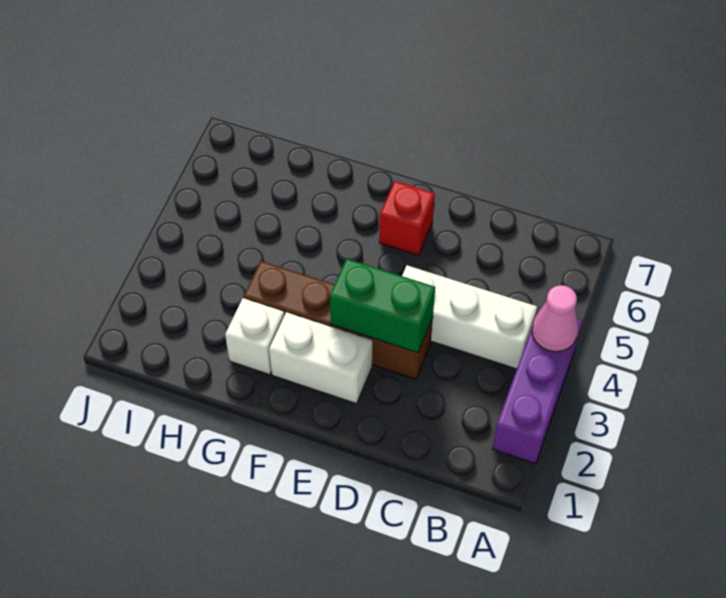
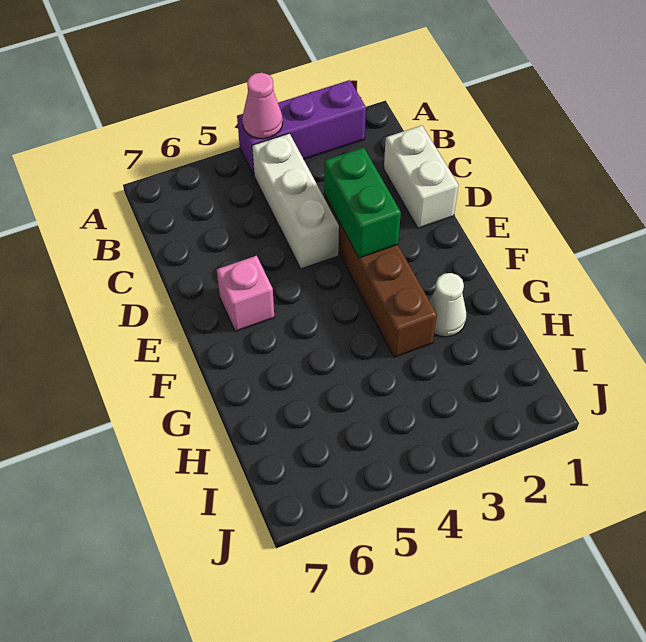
white brick E2:F2 level 1 -> white brick C1:D1 level 1
red brick E6 level 1 -> pink brick E6 level 1
white brick G2 level 1 -> white cone G2 level 1

